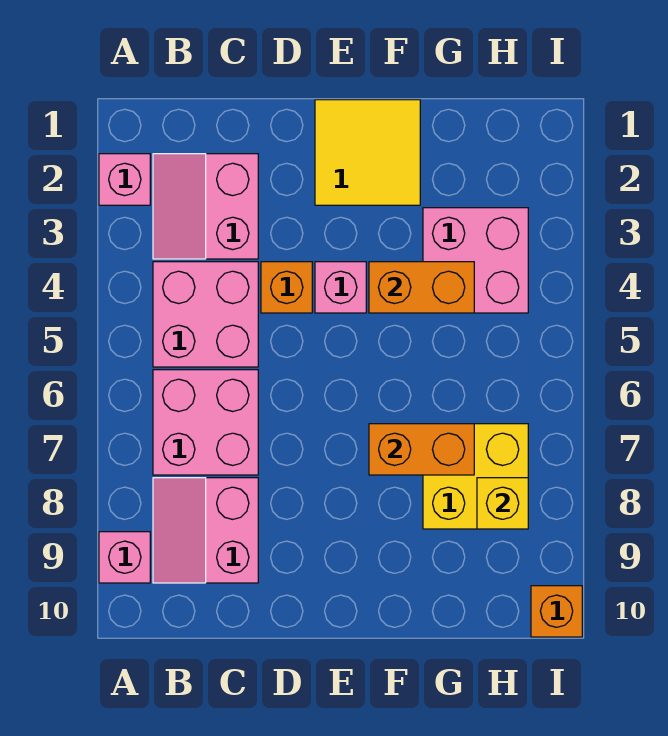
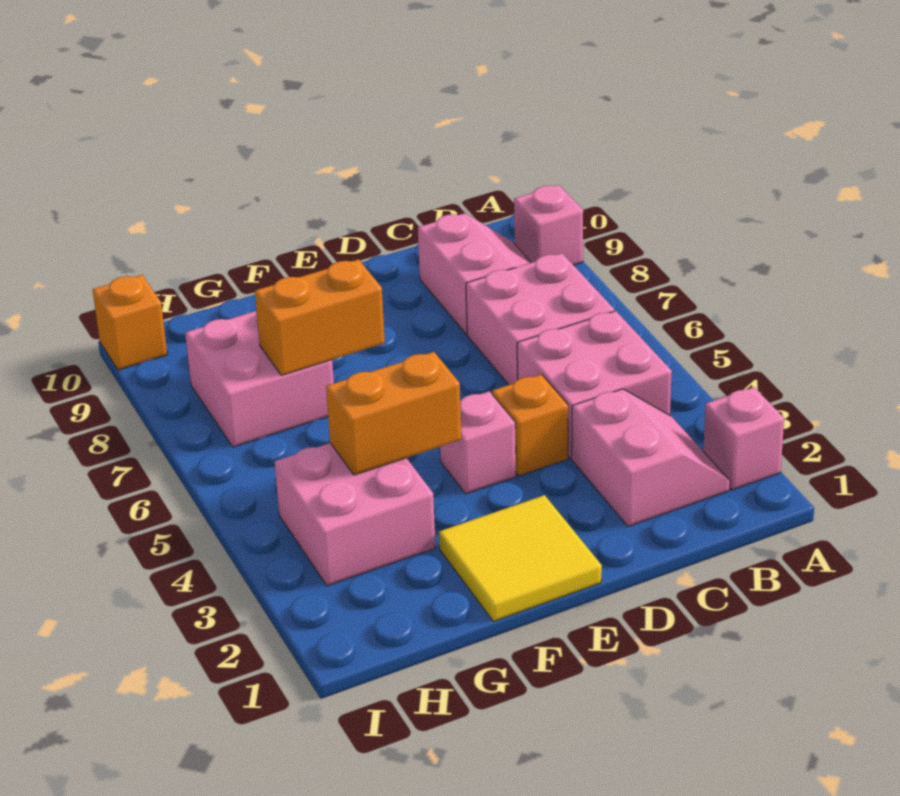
yellow brick G7:H8 level 1 -> pink brick G7:H8 level 1
yellow brick H8 level 2 -> none

